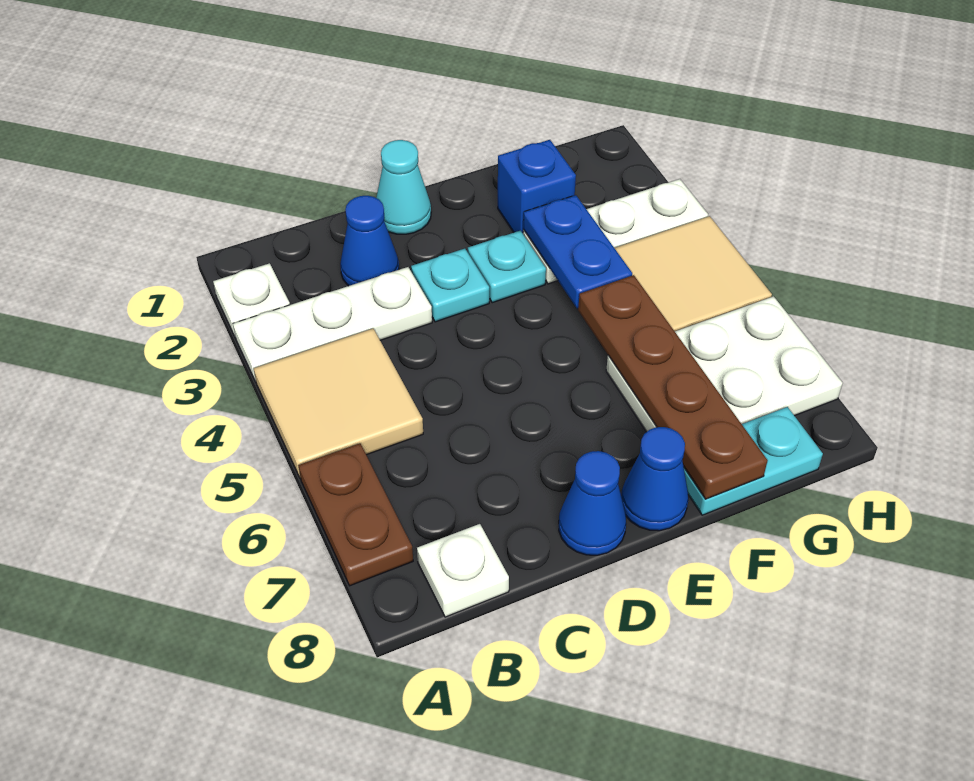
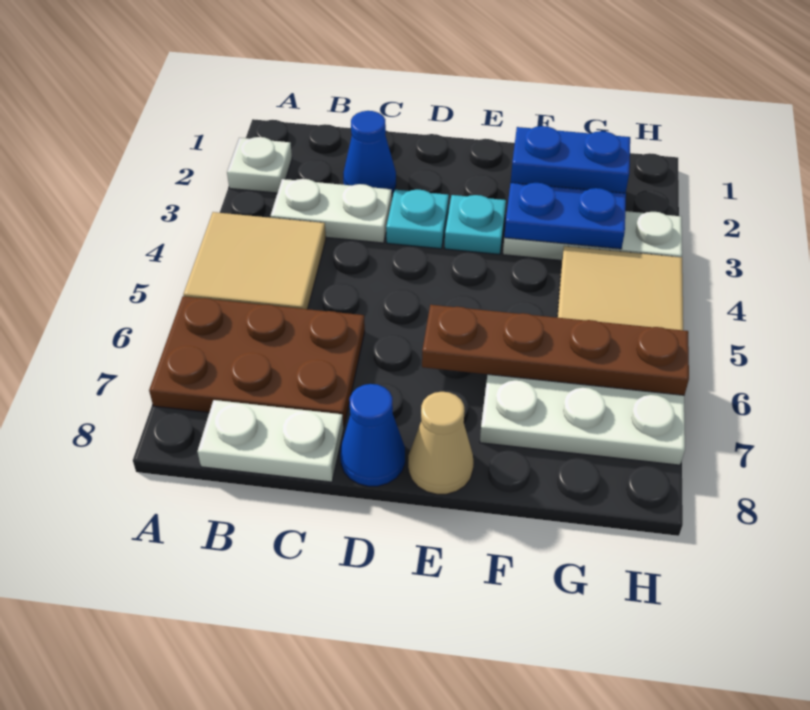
white plate A3:C3 level 1 -> white plate B3:C3 level 1
brown plate A6:A7 level 1 -> brown plate A6:C7 level 1
white plate B8 level 1 -> white plate B8:C8 level 1
cyan cone D1 level 1 -> none
blue cone E8 level 1 -> tan cone E8 level 1
blue brick F2 level 1 -> blue brick F2:G2 level 1
blue plate F3:F4 level 2 -> blue plate F3:G3 level 2
brown plate F5:F8 level 2 -> brown plate E6:H6 level 2
cyan plate F8:G8 level 1 -> none

